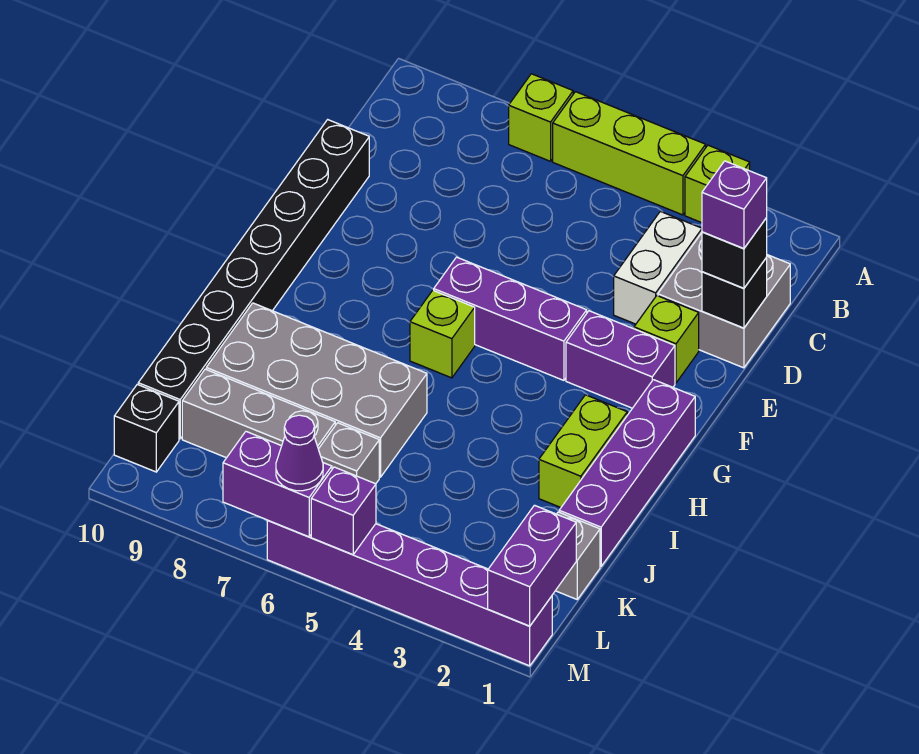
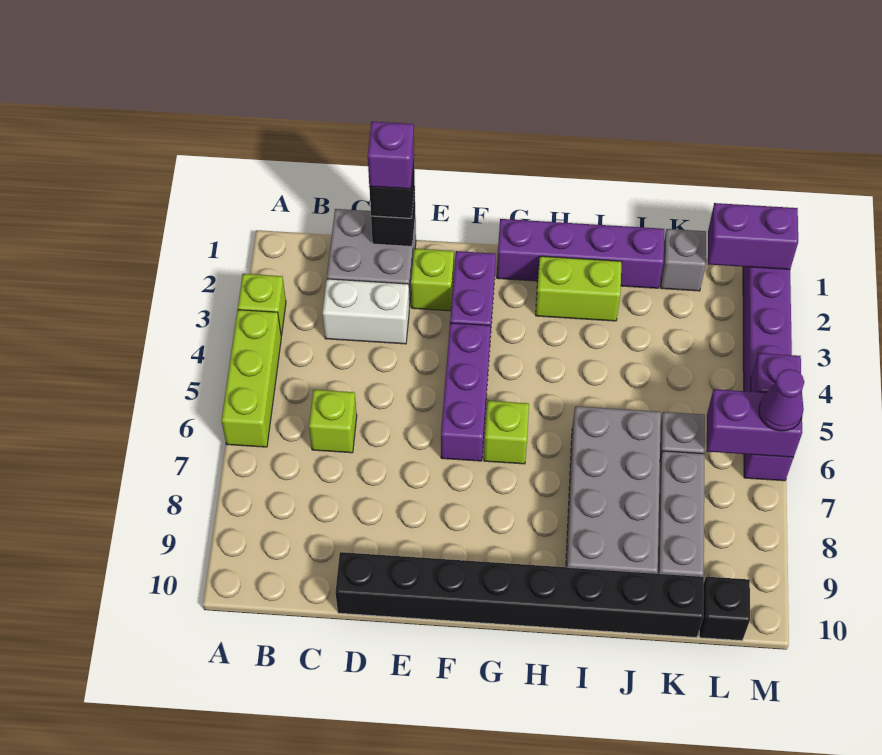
lime brick A7 level 1 -> lime brick C6 level 1
purple brick M6:M7 level 2 -> purple brick L6:M6 level 2

